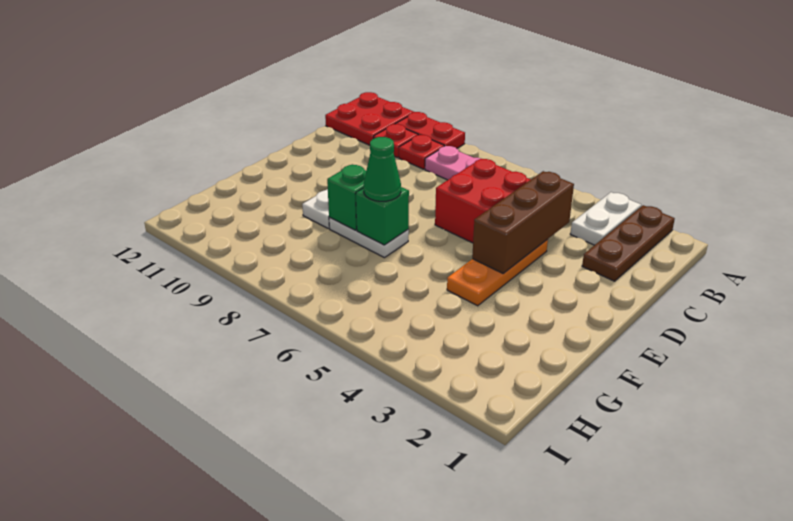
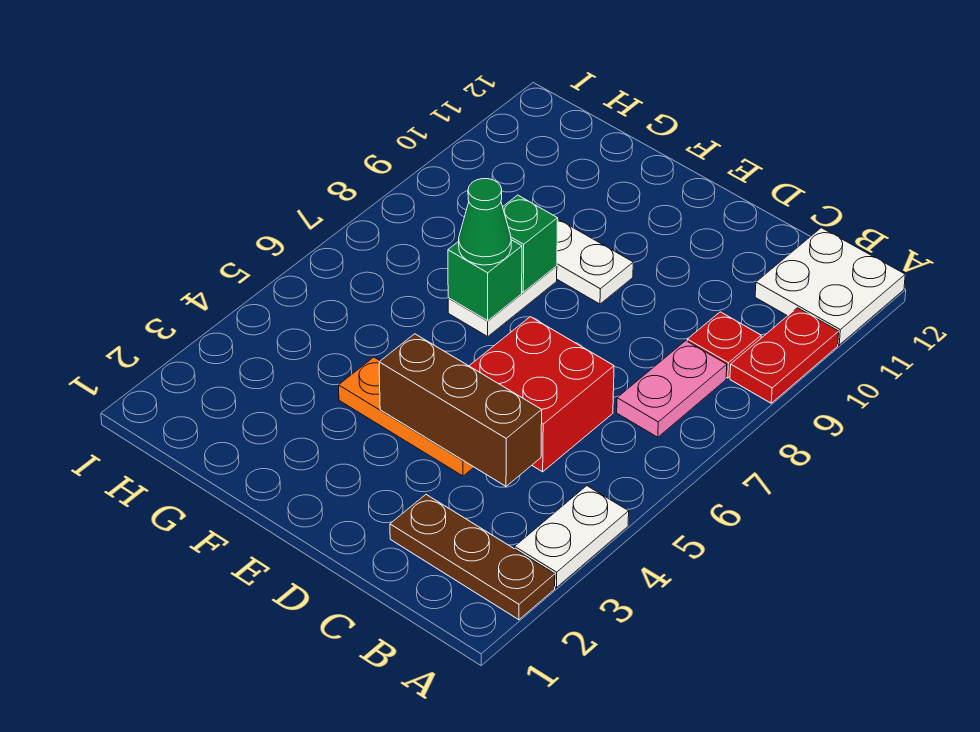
white plate A3:B3 level 1 -> white plate A3:A4 level 1
red plate A11:B12 level 1 -> white plate A11:B12 level 1
red plate B10 level 1 -> none

